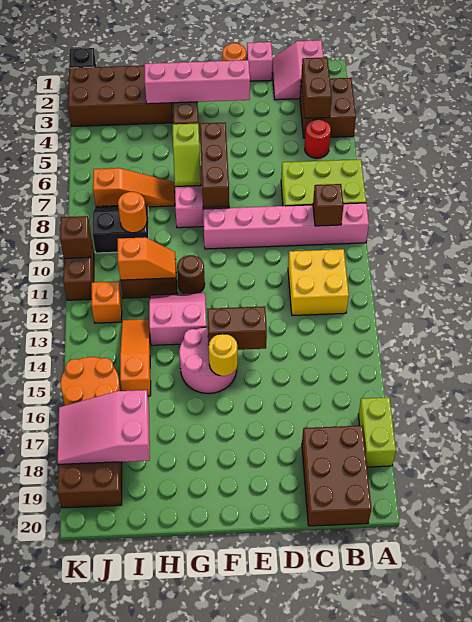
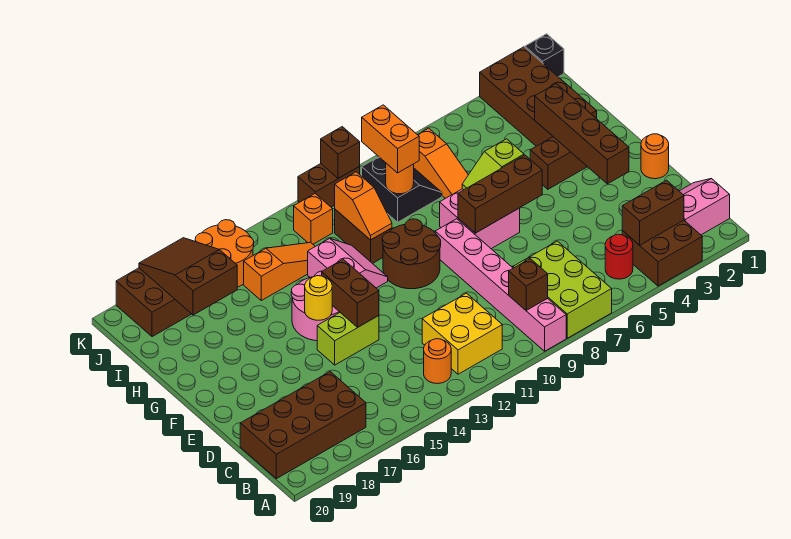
lime brick A17:A18 level 1 -> lime brick E14:E15 level 1
none -> orange round brick B13 level 1
brown brick B18:C20 level 1 -> brown brick B17:C20 level 1
pink brick D1 level 1 -> none
pink brick E3:H3 level 2 -> brown brick E3:H3 level 2
brown round brick G11 level 1 -> brown round brick F10:G11 level 1
none -> orange brick I9:J9 level 3
pink slope I17:K18 level 2 top I -> brown slope I17:K18 level 2 top I

